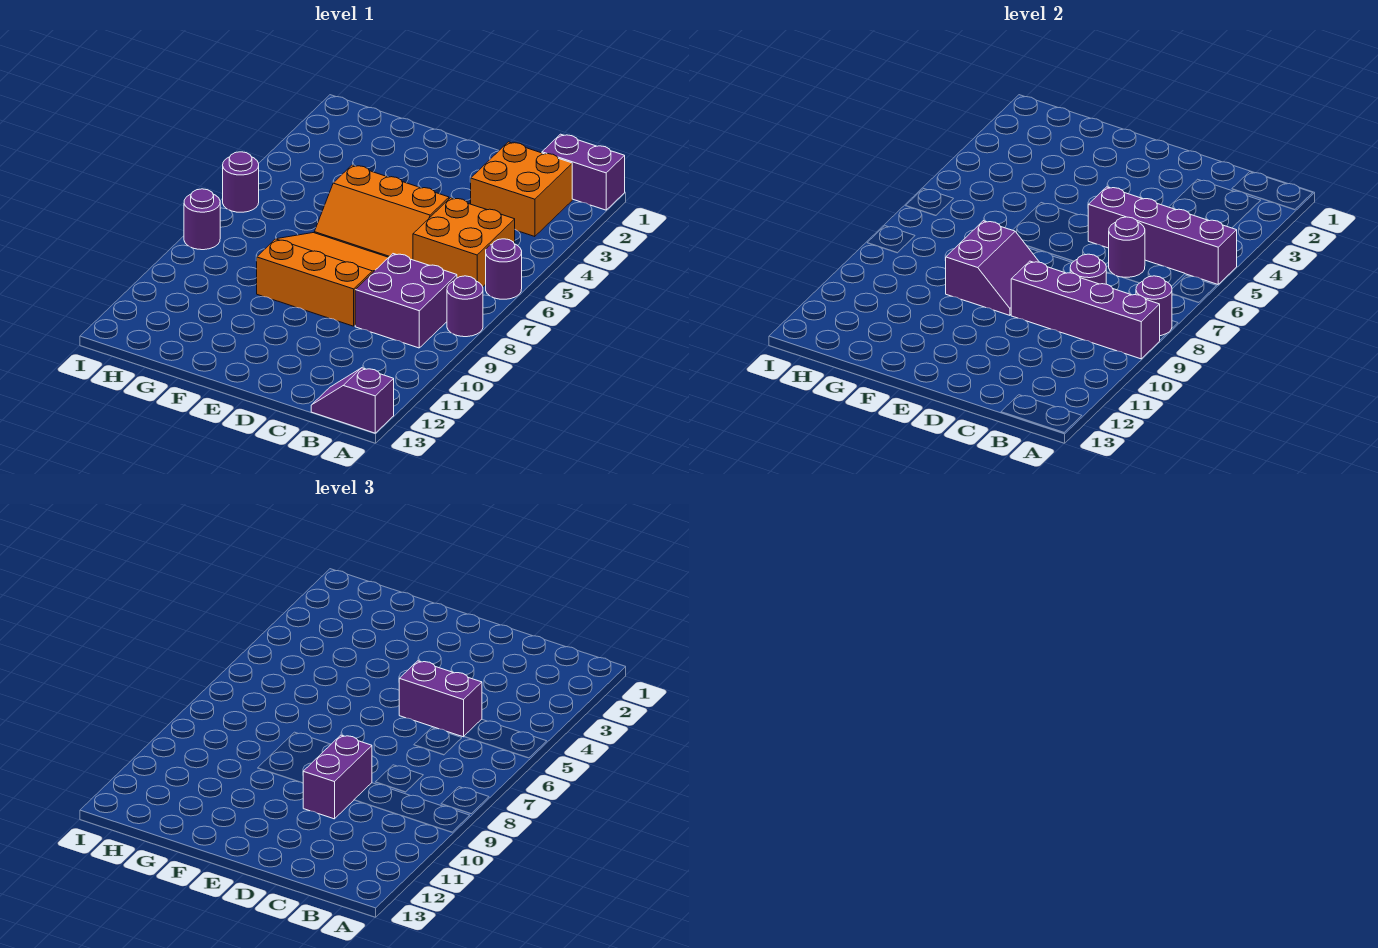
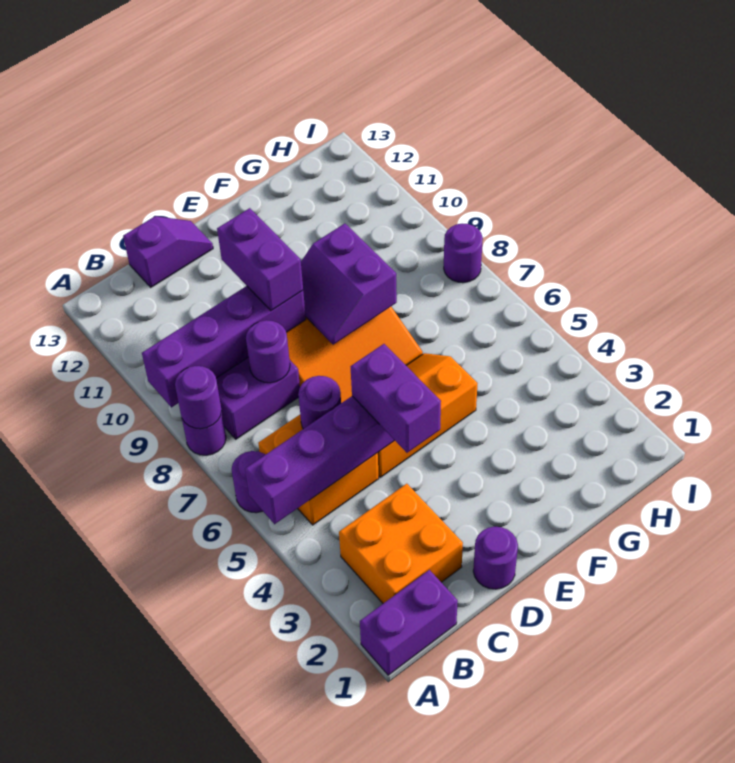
purple slope A13:B13 level 1 top A -> purple slope C13:D13 level 1 top C
purple brick C5:D5 level 3 -> purple brick D4:D5 level 3
purple round brick I6 level 1 -> purple round brick D1 level 1

